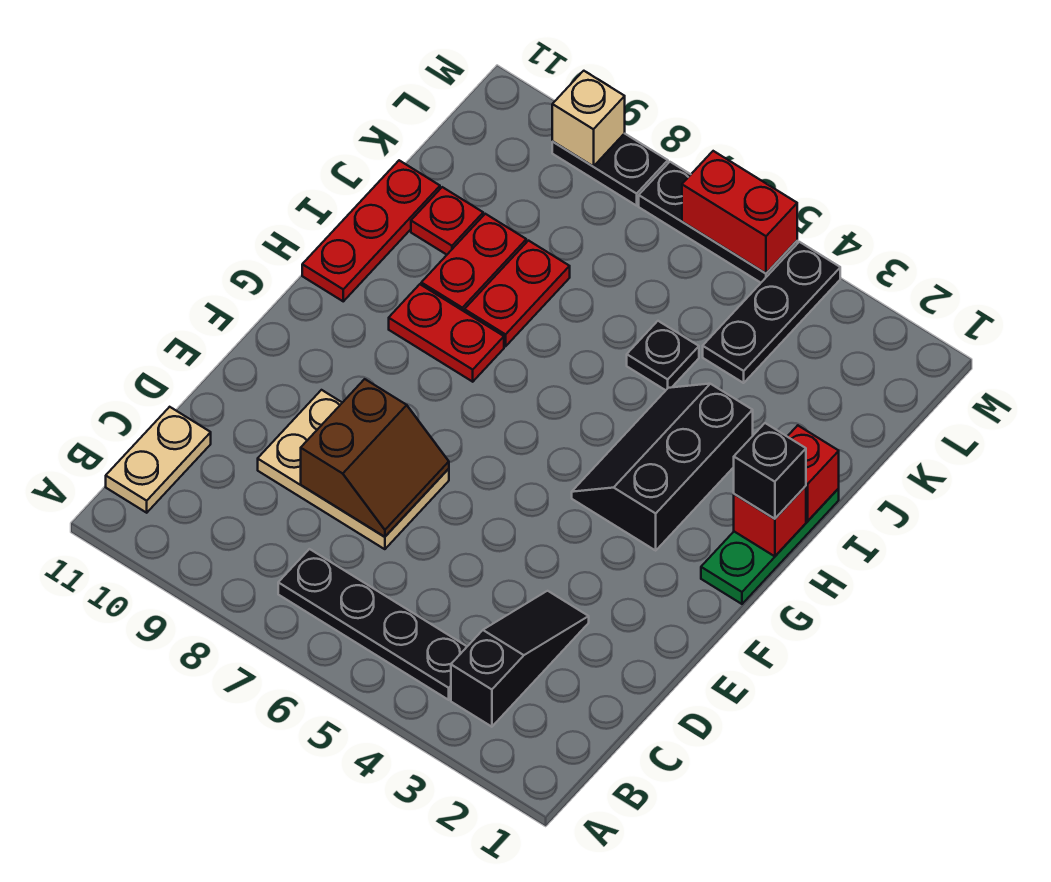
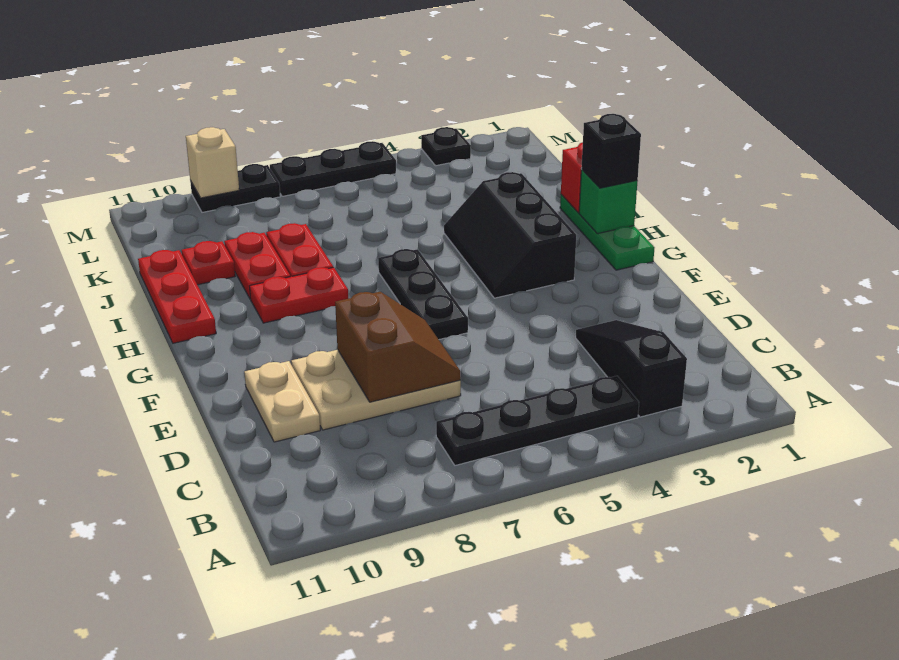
tan plate B11:C11 level 1 -> tan plate D10:E10 level 1
red brick H1 level 2 -> green brick H1 level 2
black plate J5 level 1 -> black plate M3 level 1
black plate K4:M4 level 1 -> black plate F6:H6 level 1
red brick M5:M6 level 2 -> none

